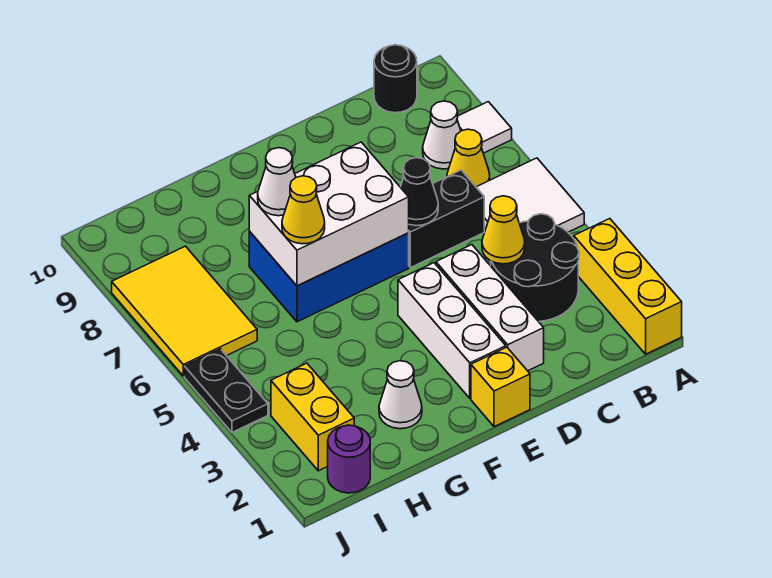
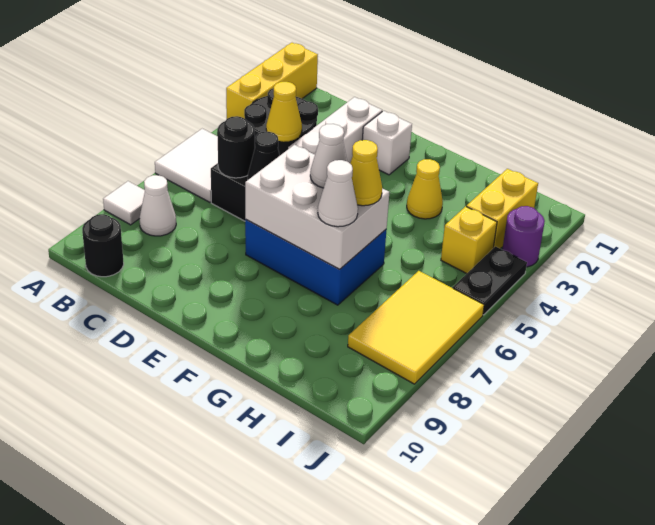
yellow cone B7 level 1 -> yellow cone G3 level 1
none -> black round brick C6 level 2
yellow brick E1 level 1 -> yellow brick I4 level 1
white brick E2:E4 level 1 -> white brick E2 level 1
white cone G2 level 1 -> white cone F6 level 3
purple round brick I1 level 1 -> purple round brick J3 level 1

